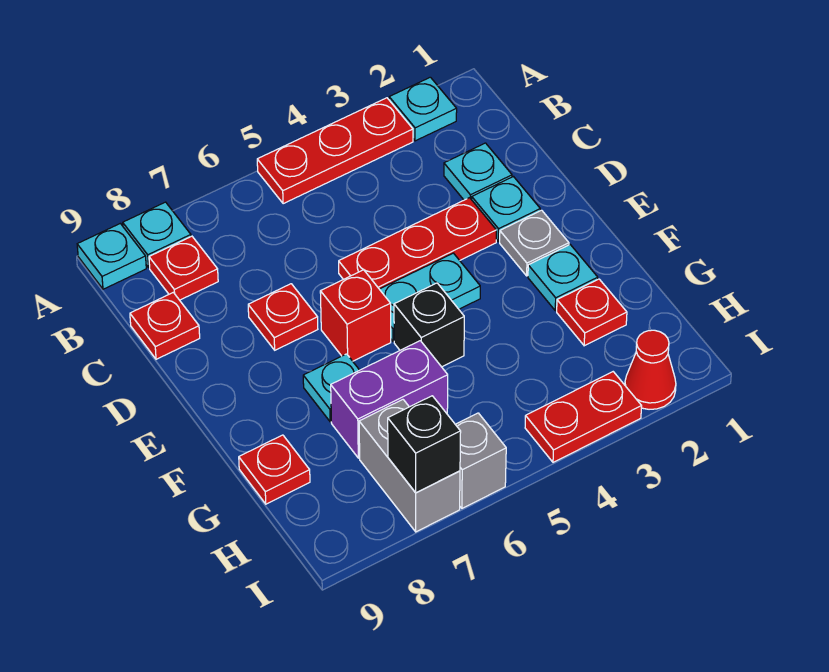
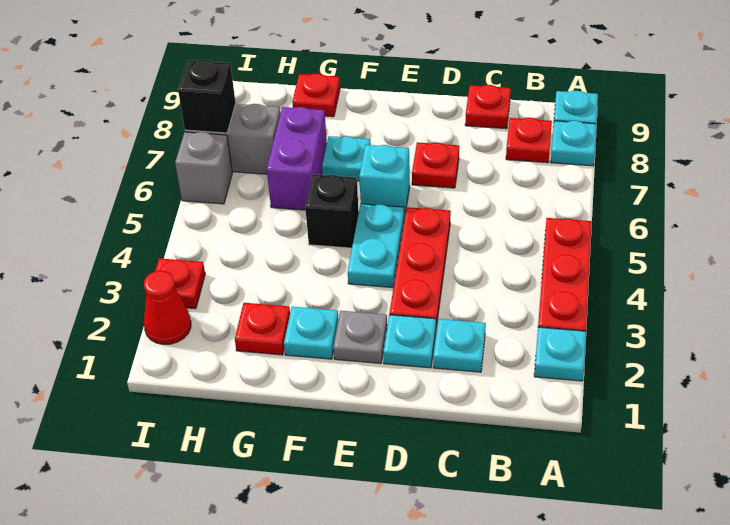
red brick E6 level 1 -> cyan brick E6 level 1
red plate I3:I4 level 1 -> red plate I3 level 1

